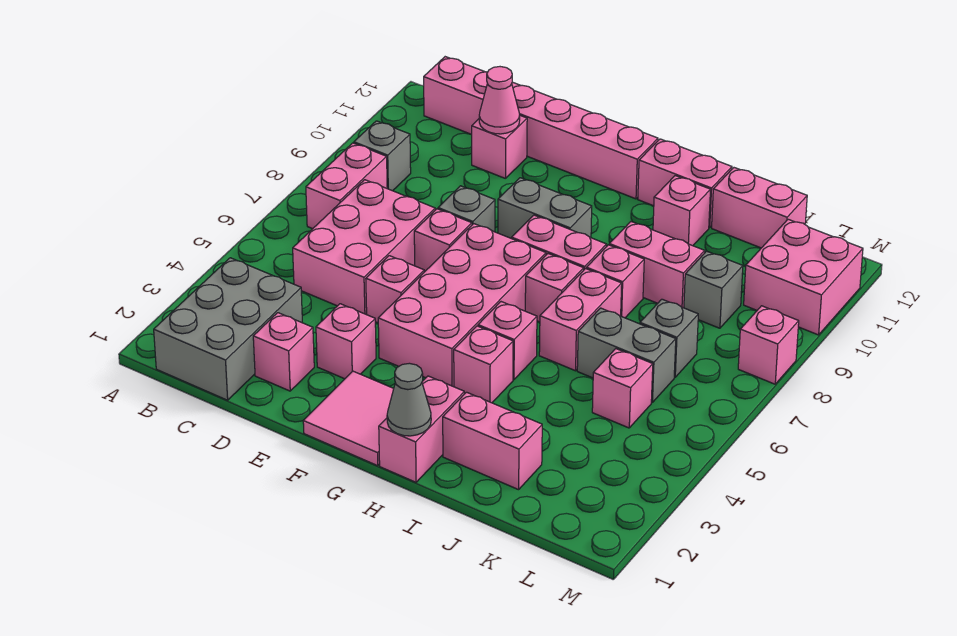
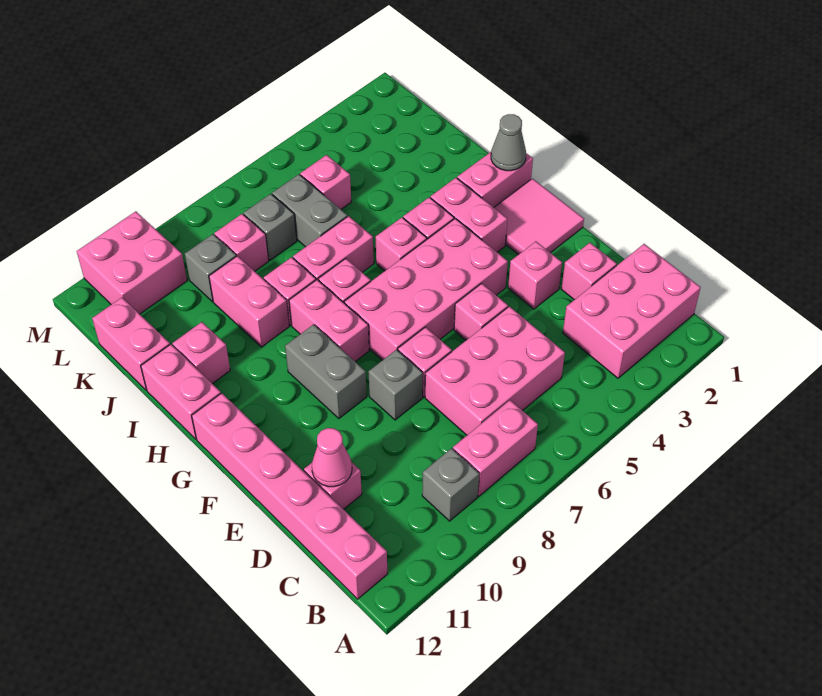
grey brick B1:C3 level 1 -> pink brick B1:C3 level 1
pink brick I2:J2 level 1 -> pink brick G3:H3 level 1
pink brick M8 level 1 -> pink brick K8 level 1

